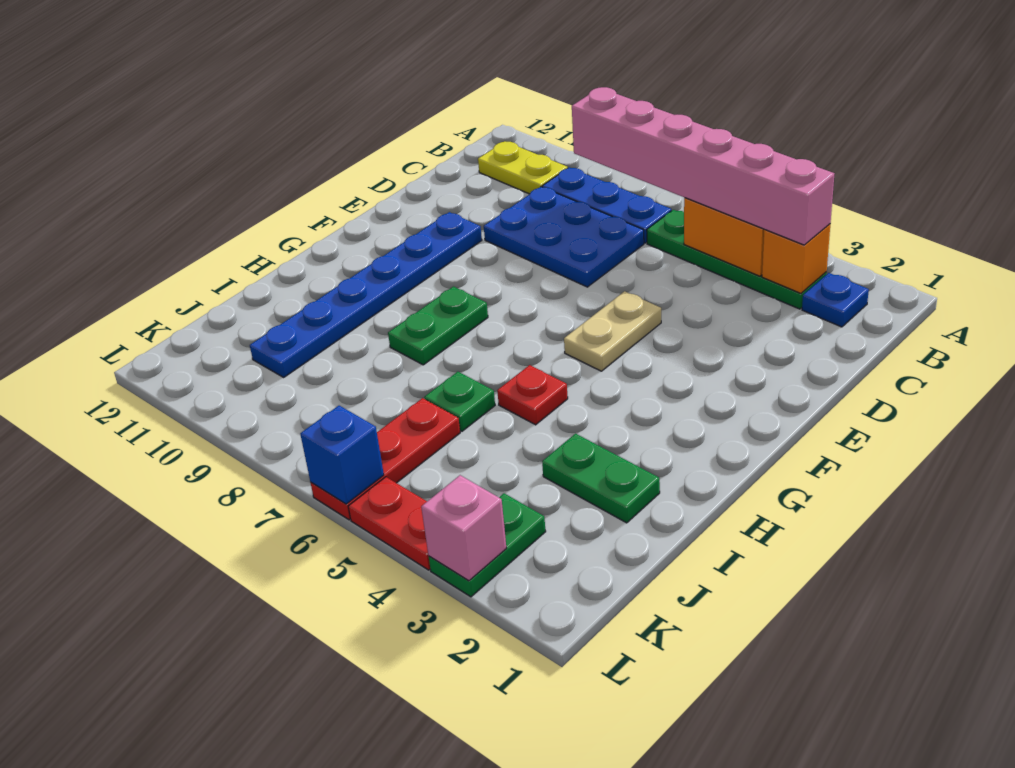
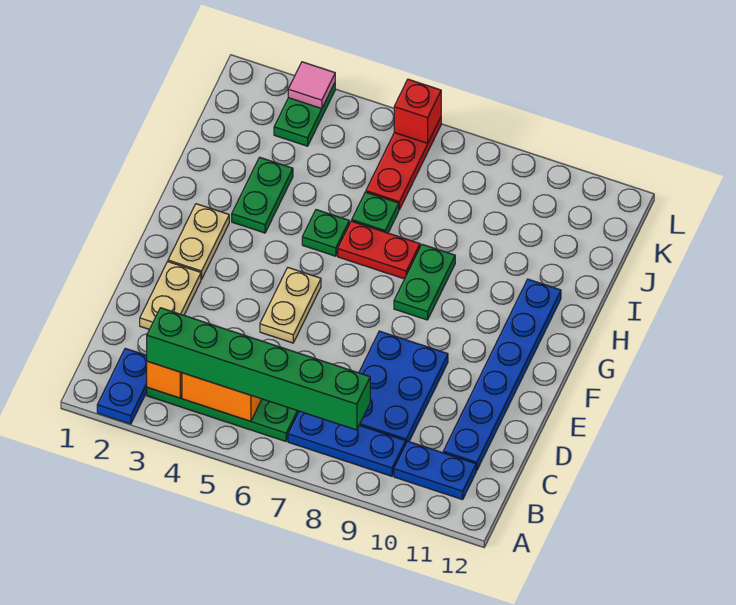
blue plate B2 level 1 -> blue plate A2:B2 level 1
pink brick B3:B8 level 3 -> green brick B3:B8 level 3
yellow plate B10:B11 level 1 -> blue plate B10:B11 level 1
blue plate C7:D9 level 1 -> blue plate C8:E9 level 1
none -> tan plate D2:E2 level 1
blue plate E10:J10 level 1 -> blue plate C11:H11 level 1
none -> tan plate F2:G2 level 1
red plate H5 level 1 -> green plate H5 level 1
green plate I2:I3 level 1 -> green plate H3:I3 level 1
pink brick L3 level 2 -> pink tile L3 level 2
red plate L4:L5 level 1 -> red plate H6:H7 level 1
blue brick L6 level 2 -> red brick L6 level 2

